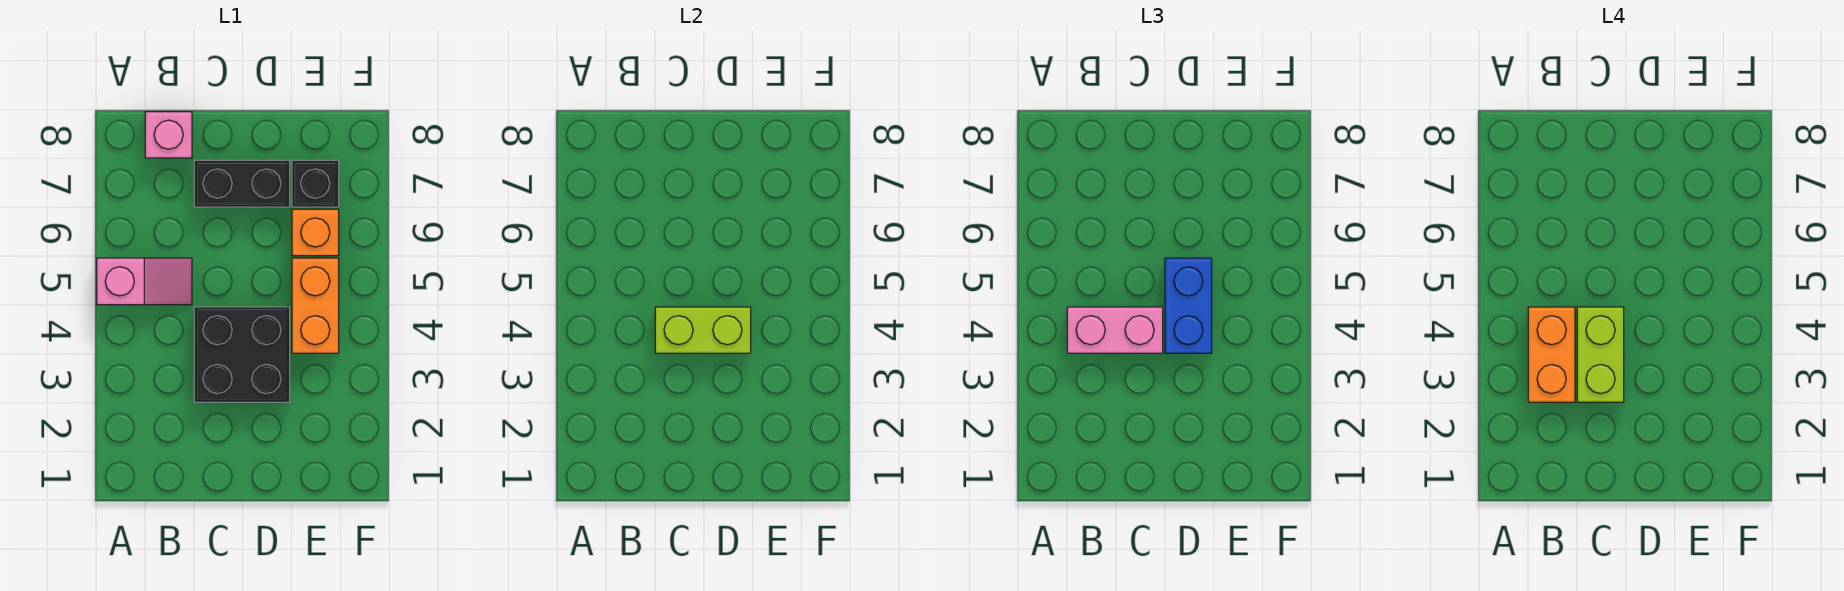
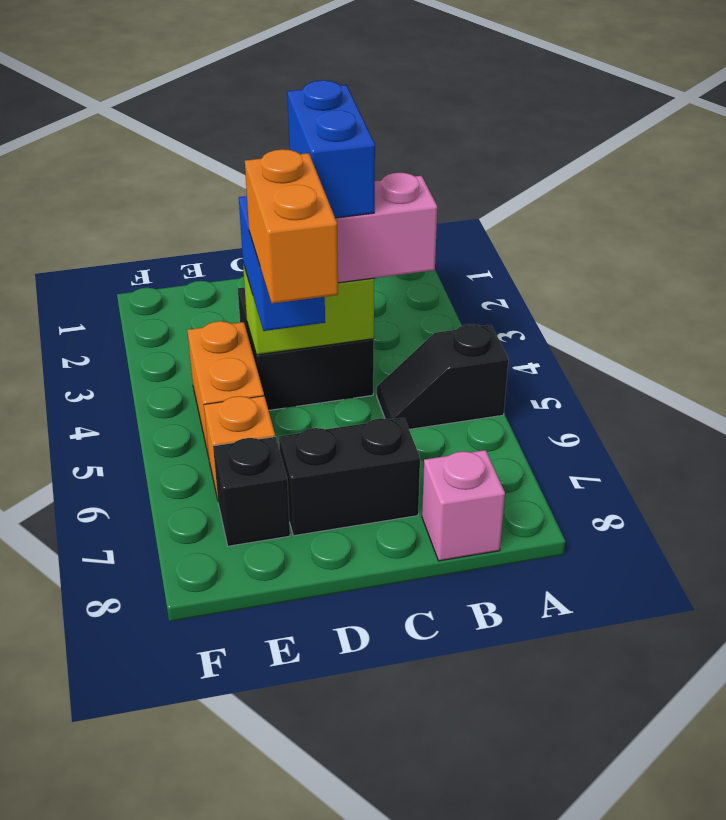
pink slope A5:B5 level 1 top A -> black slope A5:B5 level 1 top A
orange brick B3:B4 level 4 -> orange brick D5:D6 level 4
lime brick C3:C4 level 4 -> blue brick C3:C4 level 4

